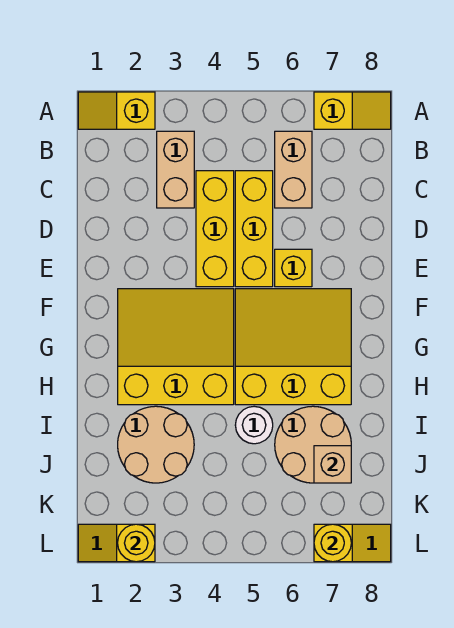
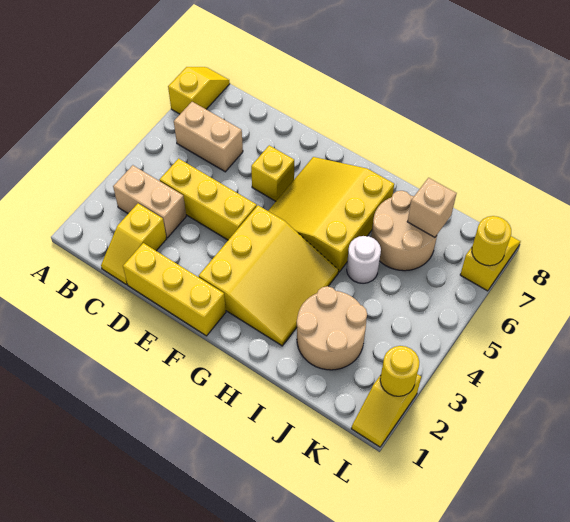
yellow slope A1:A2 level 1 top 2 -> yellow slope C1:C2 level 1 top 2
yellow brick C5:E5 level 1 -> yellow brick D1:F1 level 1
yellow slope F2:H4 level 1 top H -> yellow slope F2:H4 level 1 top F

